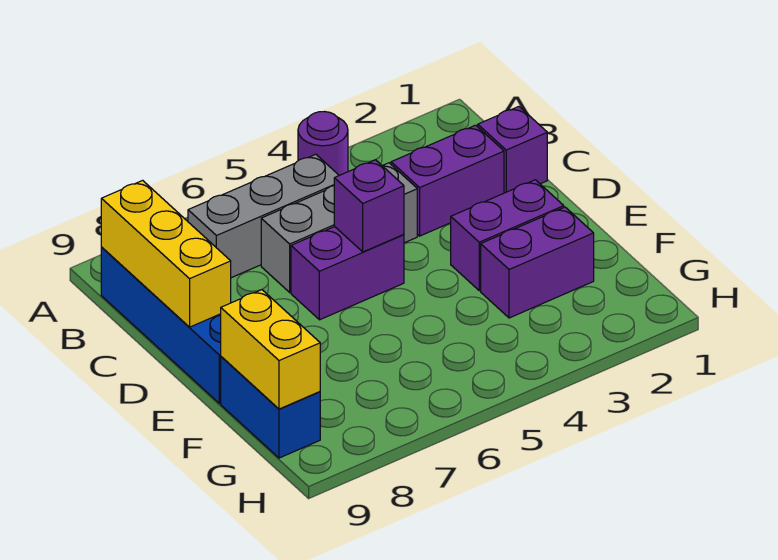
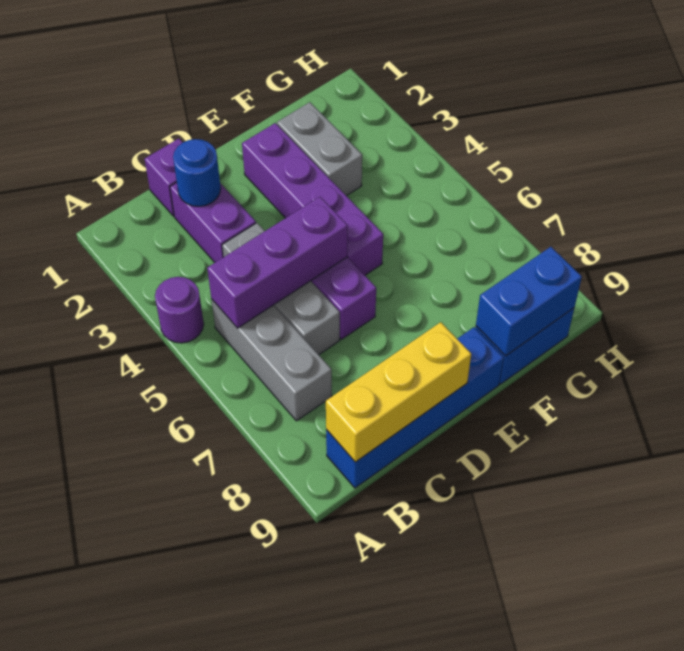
none -> blue round brick C2 level 2
purple brick D5 level 2 -> purple brick B5:D5 level 2
purple brick E2:E3 level 1 -> purple brick E2:E5 level 1
purple brick F2:F3 level 1 -> grey brick F2:F3 level 1
yellow brick F9:G9 level 2 -> blue brick F9:G9 level 2

